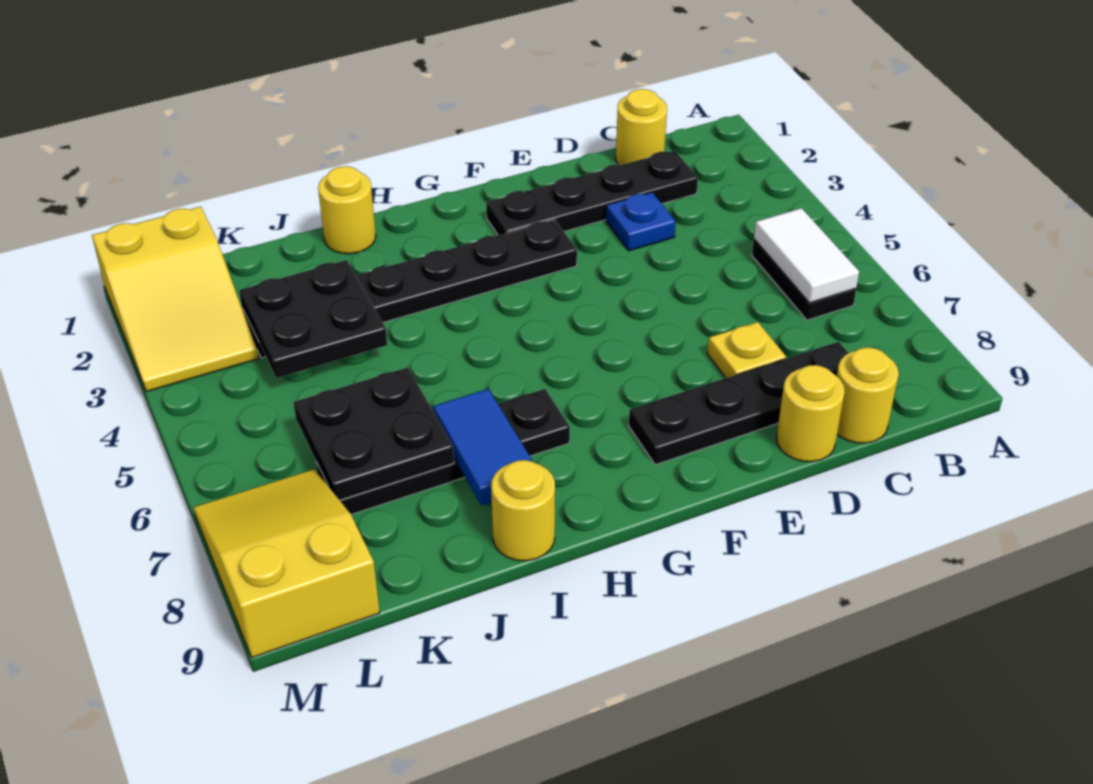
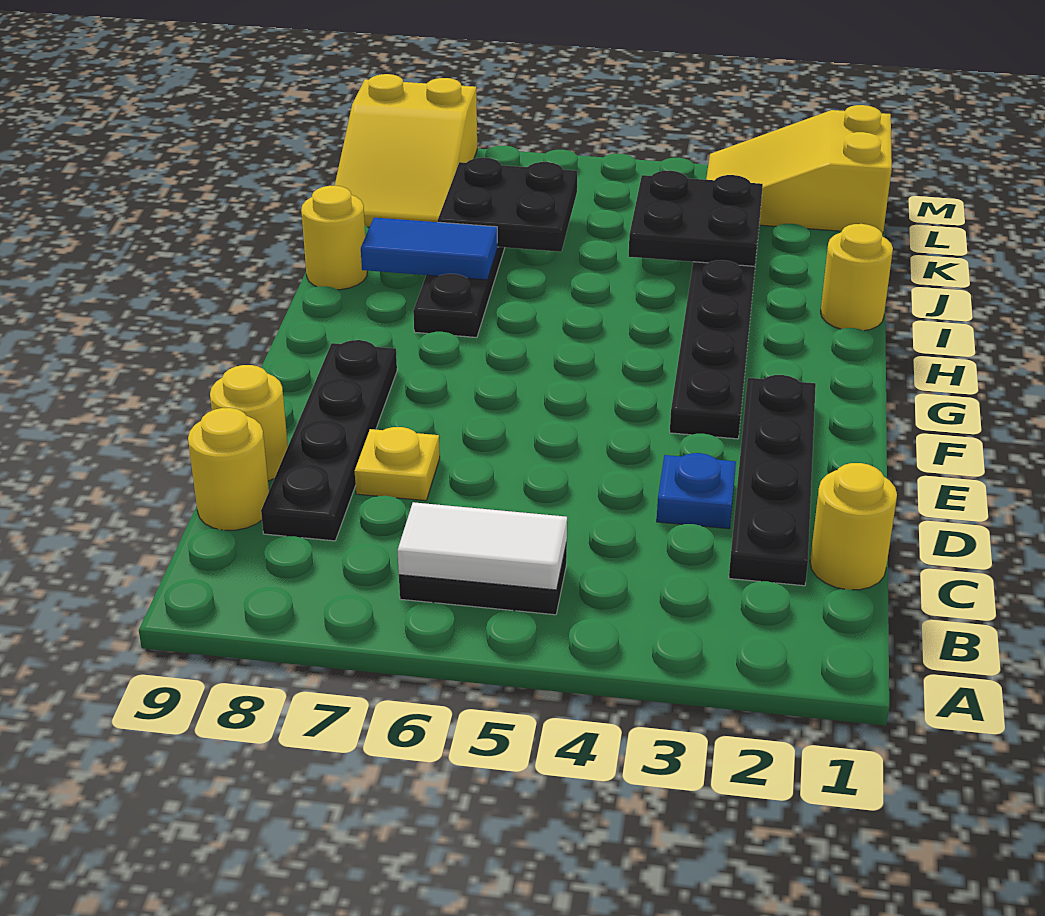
yellow slope L7:M9 level 1 top 9 -> yellow slope K8:M9 level 1 top M

